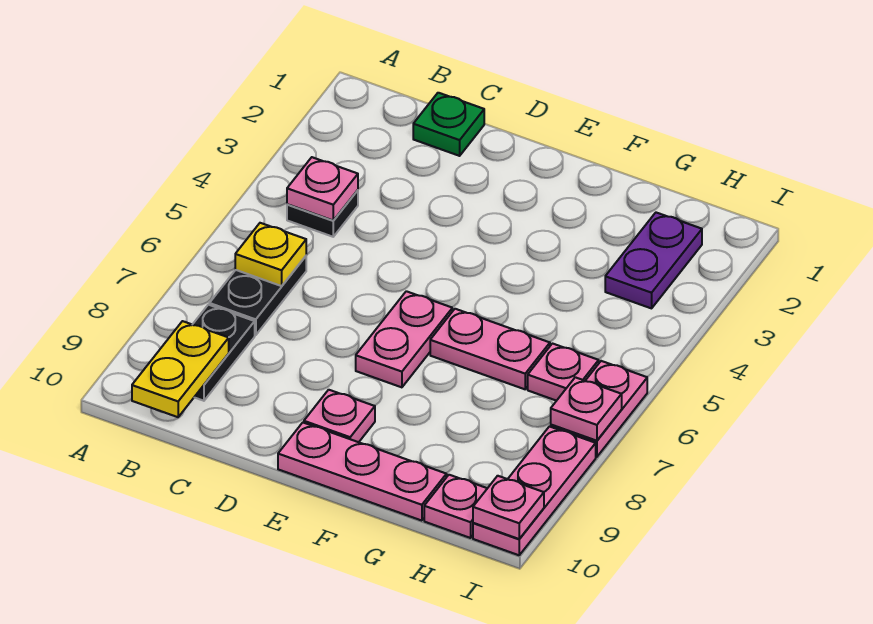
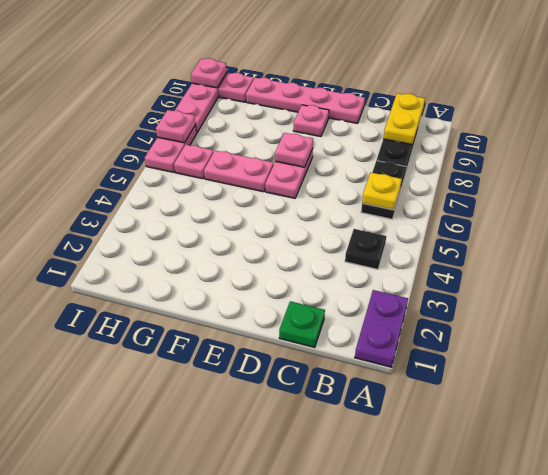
pink plate B4 level 2 -> pink plate E7 level 2
pink plate E10:G10 level 1 -> pink plate D10:G10 level 1
purple plate H2:H3 level 1 -> purple plate A1:A2 level 1

